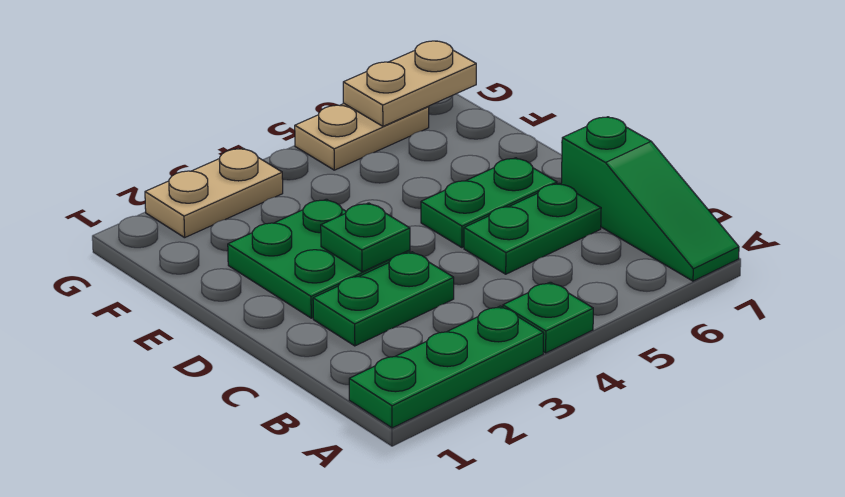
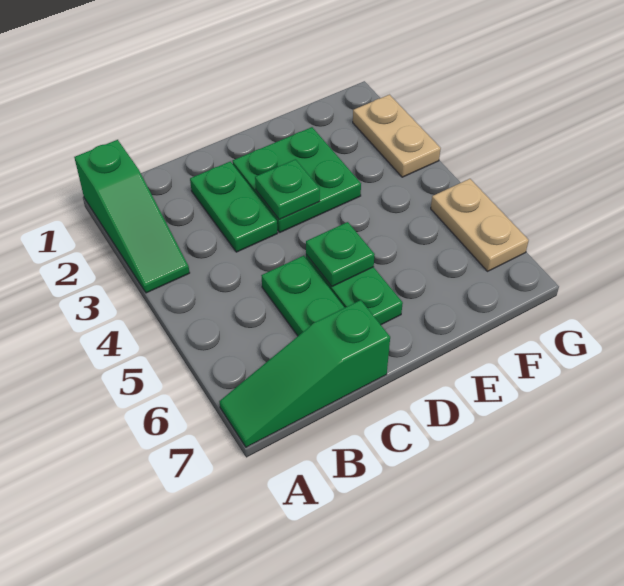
green plate A1:A3 level 1 -> green slope A1:A3 level 1 top 1
green plate A4 level 1 -> green plate D5 level 2
tan plate G6:G7 level 2 -> none

